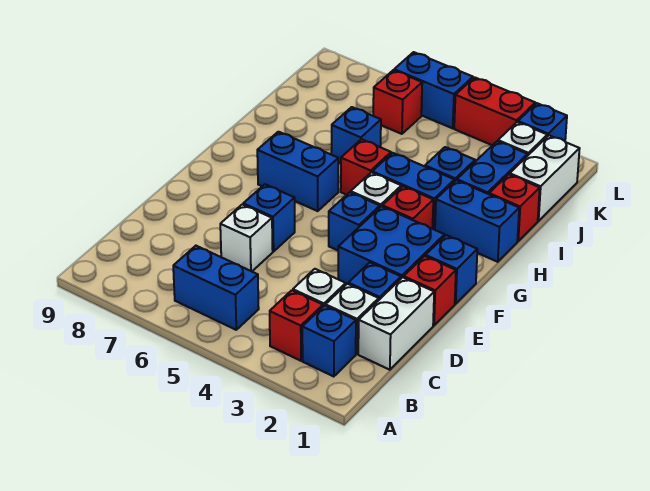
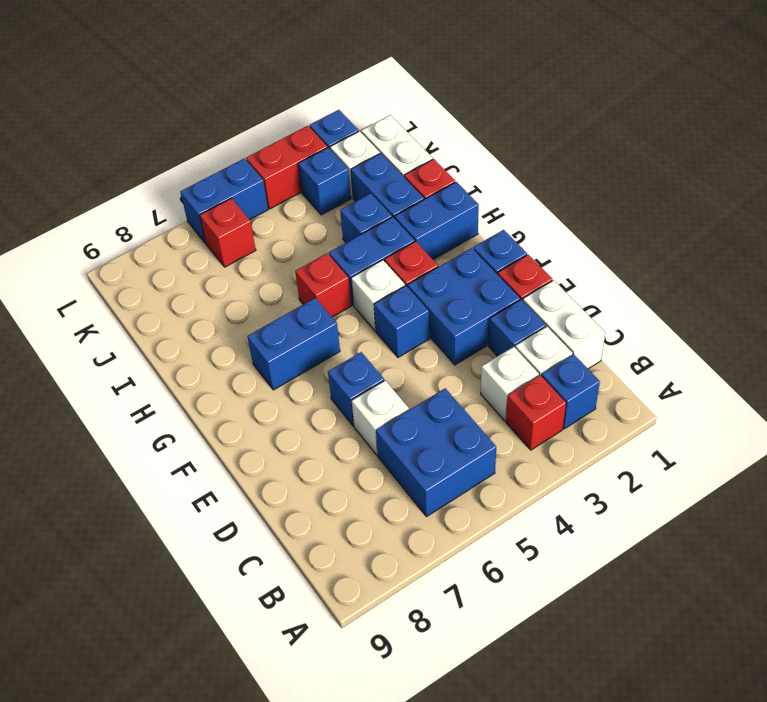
blue brick B5:B6 level 1 -> blue brick B5:C6 level 1
blue brick I6 level 1 -> blue brick K3 level 1

